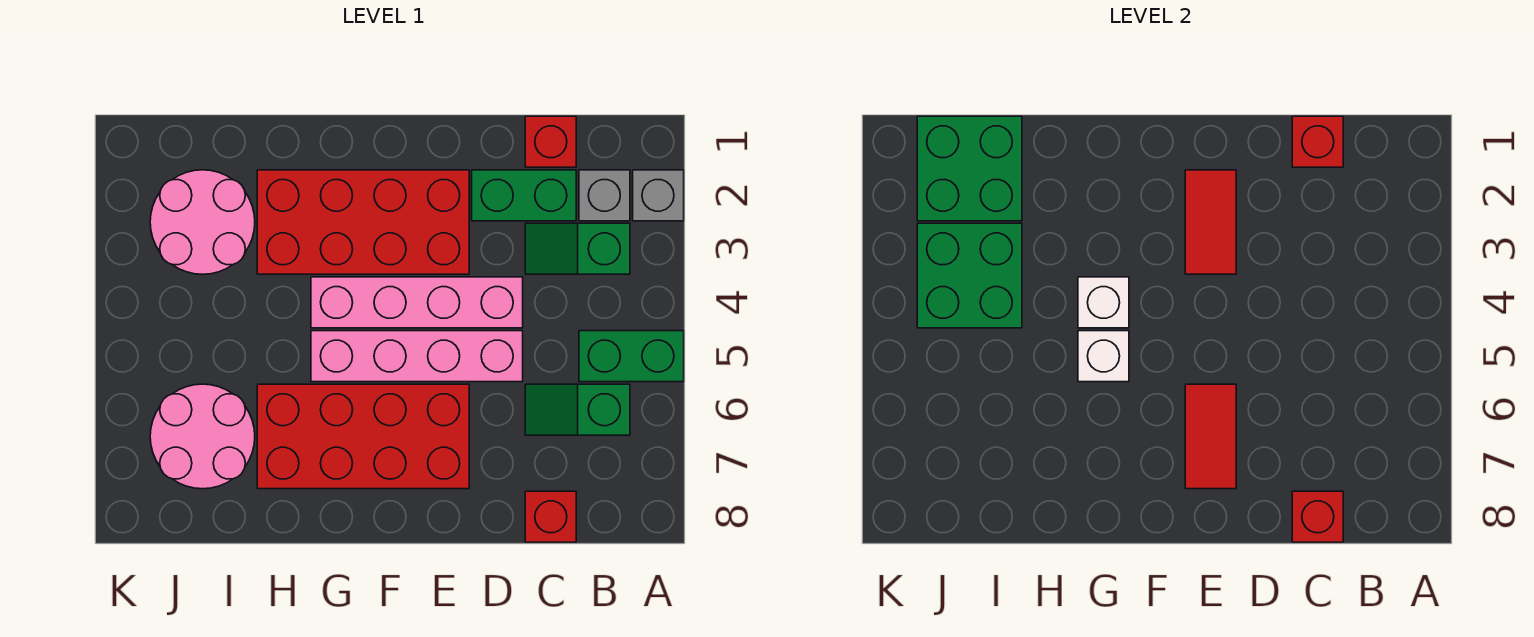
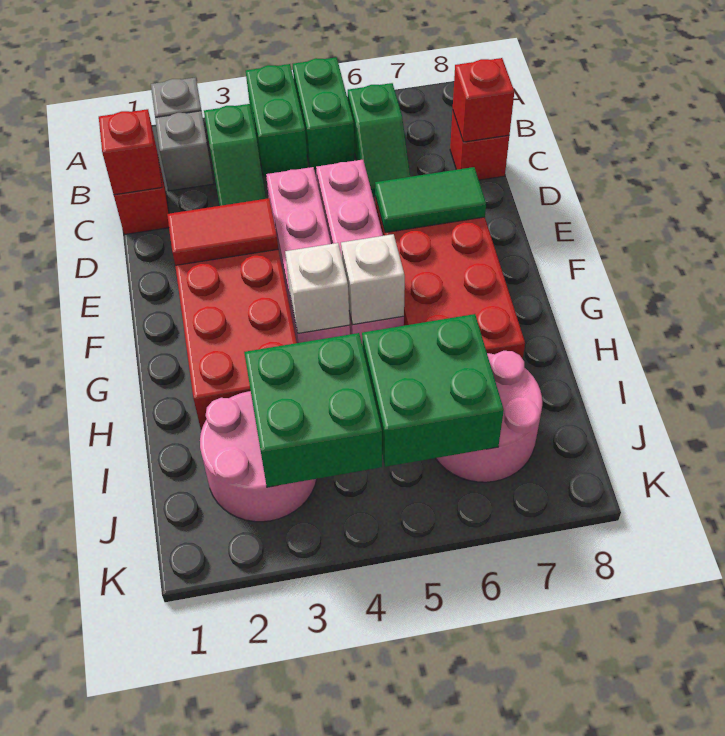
green brick C2:D2 level 1 -> green brick A4:B4 level 1
red tile E6:E7 level 2 -> green tile E6:E7 level 2
green brick I1:J2 level 2 -> green brick I5:J6 level 2

